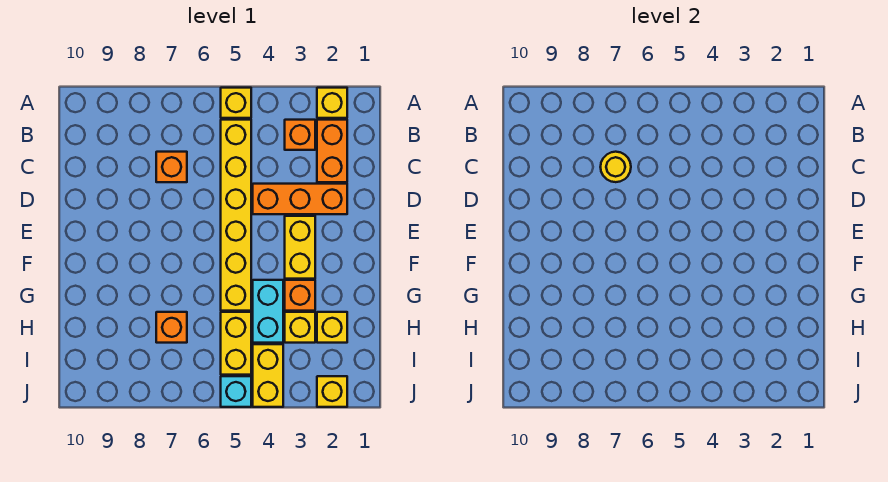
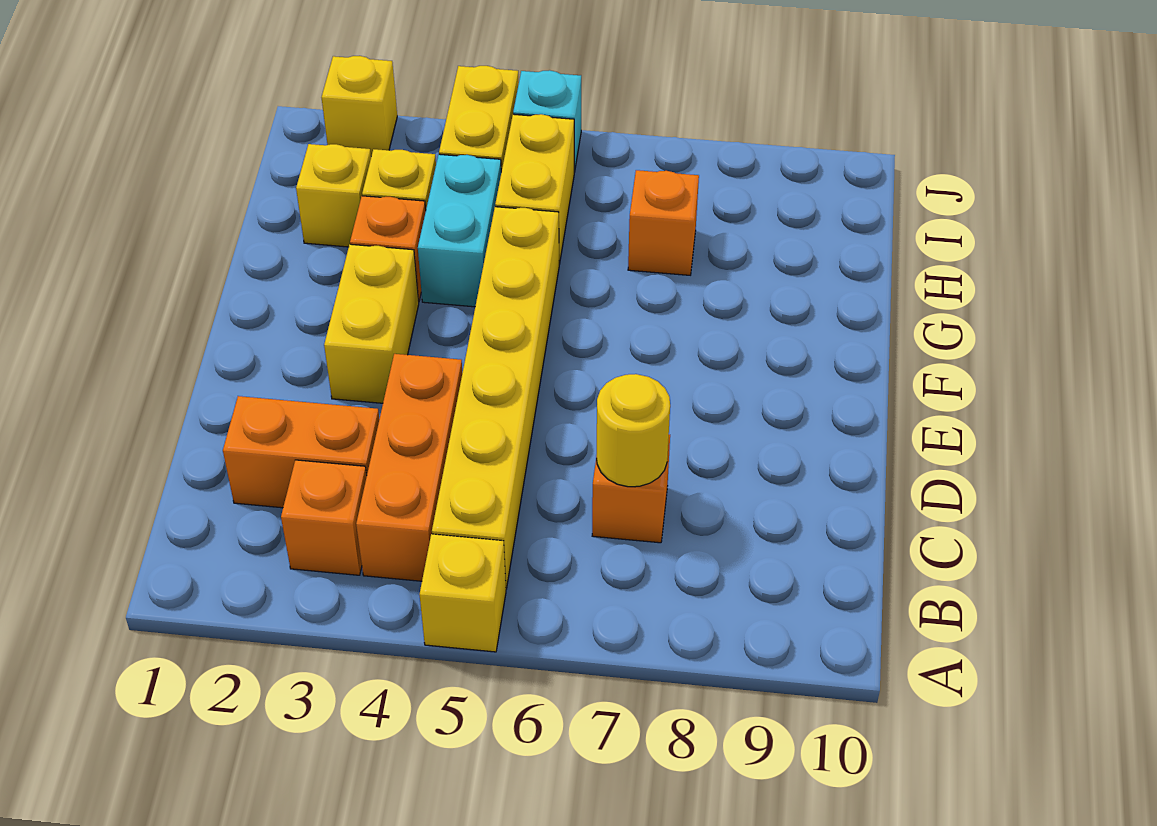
yellow brick A2 level 1 -> none
orange brick B2:C2 level 1 -> orange brick C2:C3 level 1
orange brick D2:D4 level 1 -> orange brick B4:D4 level 1

